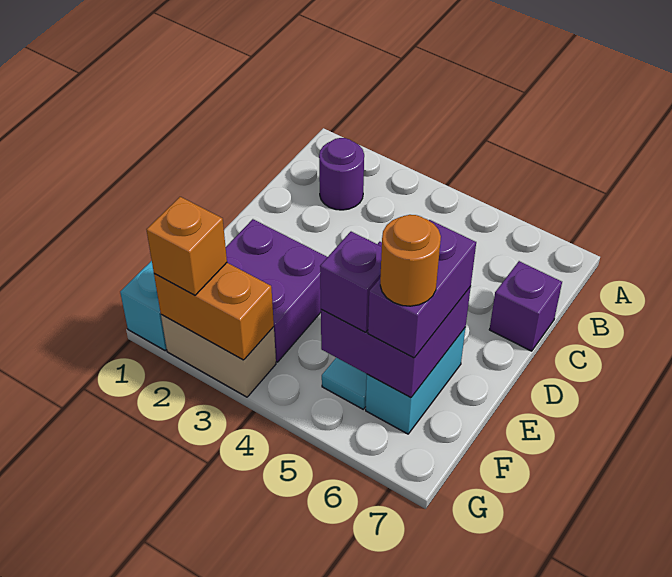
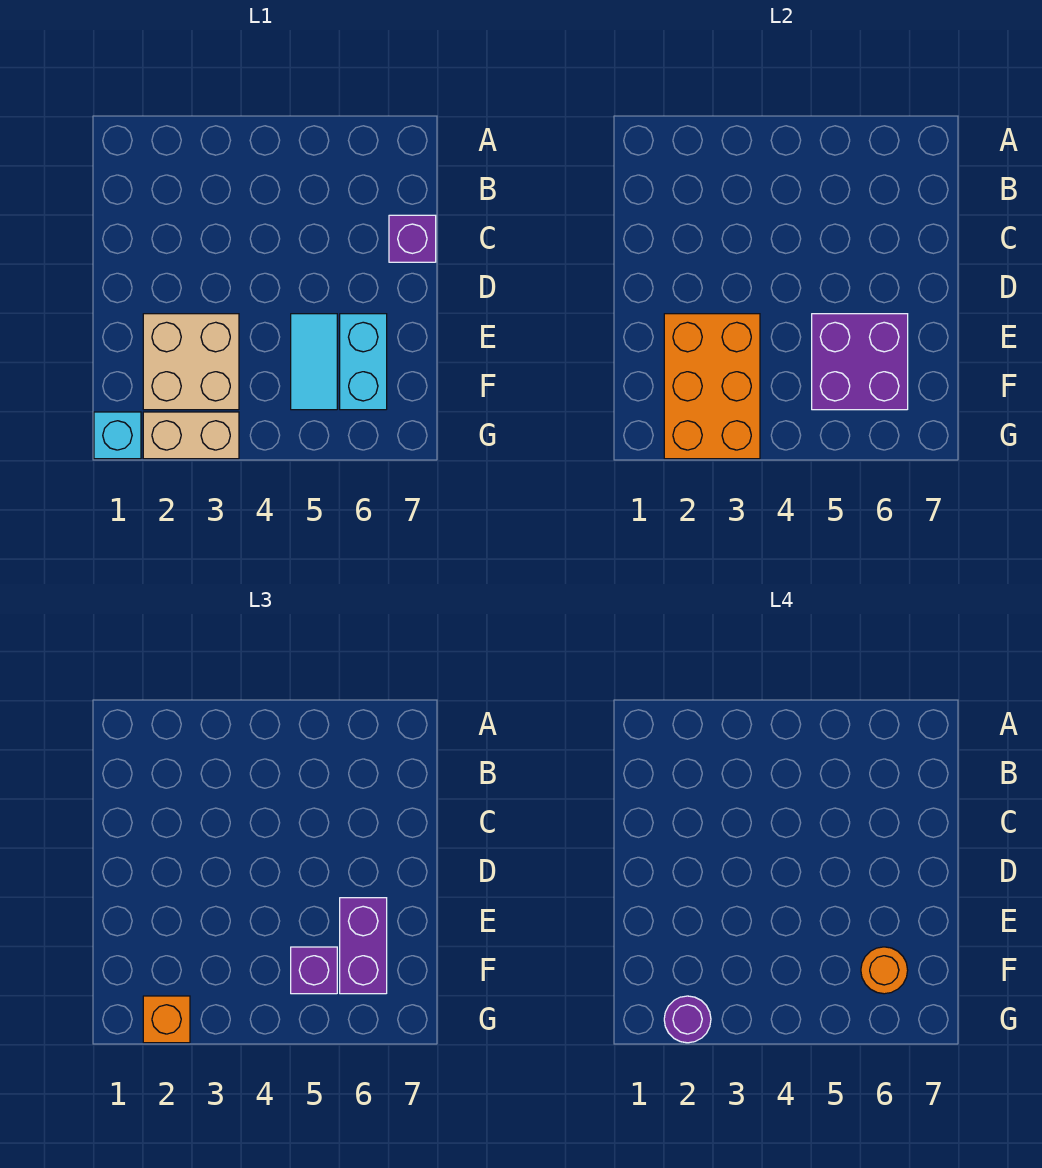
purple round brick B2 level 1 -> purple round brick G2 level 4
purple brick E2:F3 level 1 -> tan brick E2:F3 level 1
orange brick G2:G3 level 2 -> orange brick E2:G3 level 2

